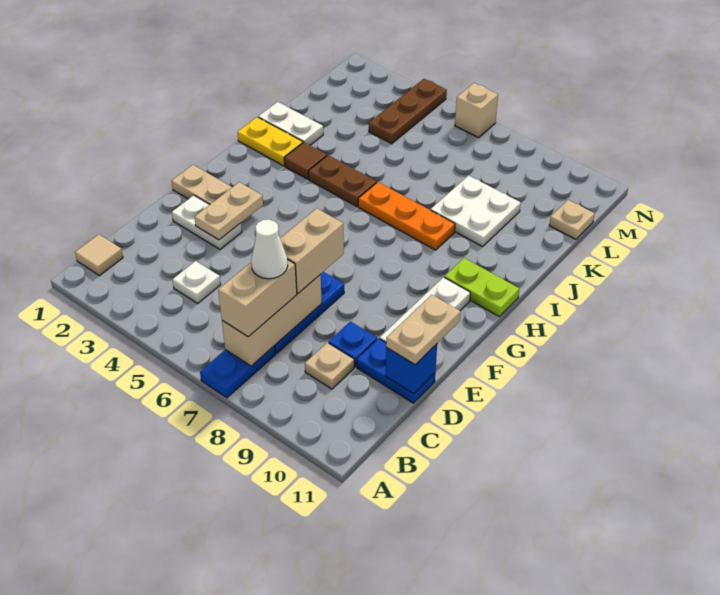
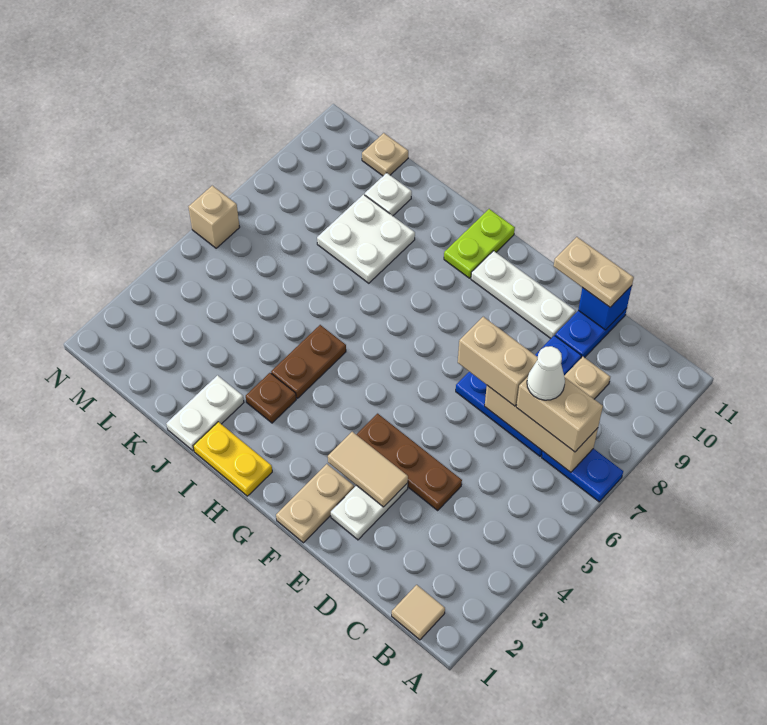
white plate C4 level 1 -> white plate K10 level 1
tan plate E3:F3 level 2 -> tan tile E3:F3 level 2
yellow plate I1:I2 level 1 -> yellow plate H1:I1 level 1
brown tile I3 level 1 -> brown plate I3 level 1
orange plate I6:I8 level 1 -> none
brown plate L4:N4 level 1 -> brown plate D4:F4 level 1

